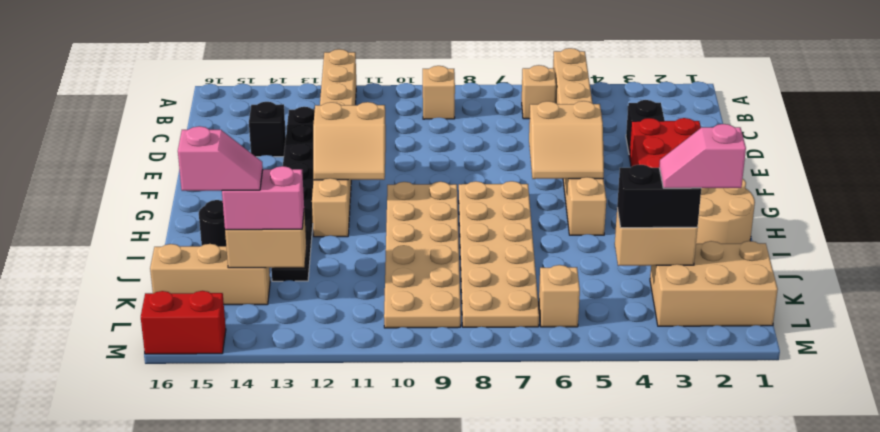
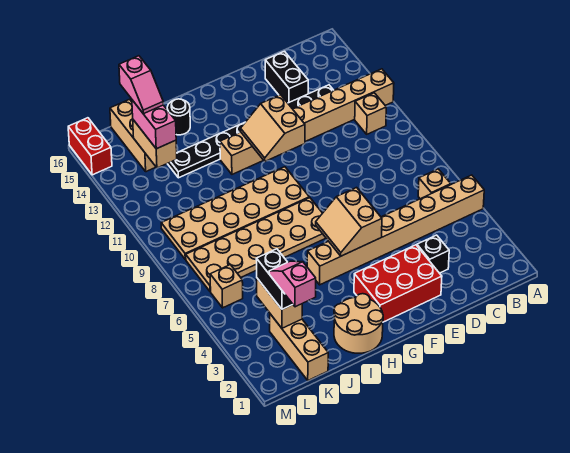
tan brick B9 level 1 -> tan brick B11 level 1
black brick D14 level 1 -> black brick D14:D15 level 1
tan brick K1:L3 level 1 -> tan brick K1:K3 level 1

